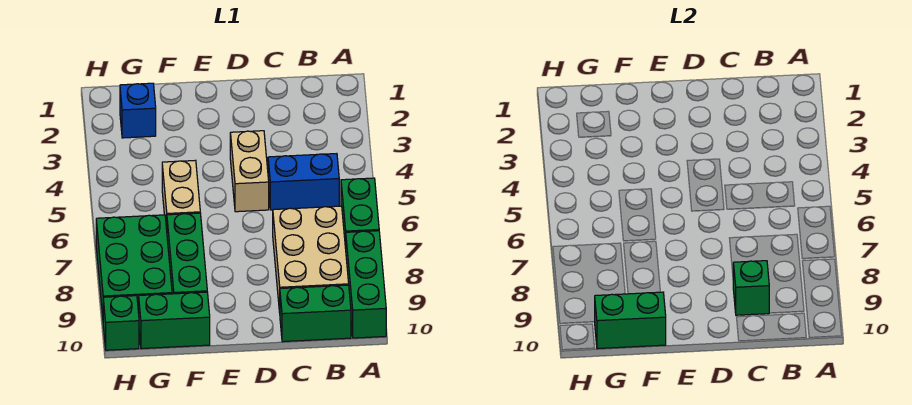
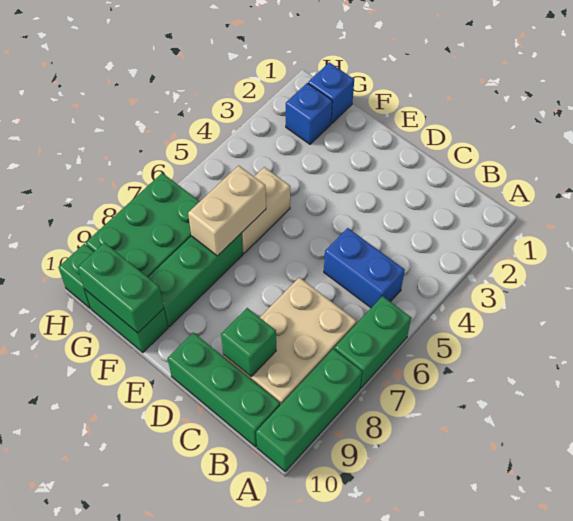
green brick B10:C10 level 1 -> green brick B10:D10 level 1
tan brick D4:D5 level 1 -> tan brick F6:F7 level 2
none -> blue brick G1 level 1

